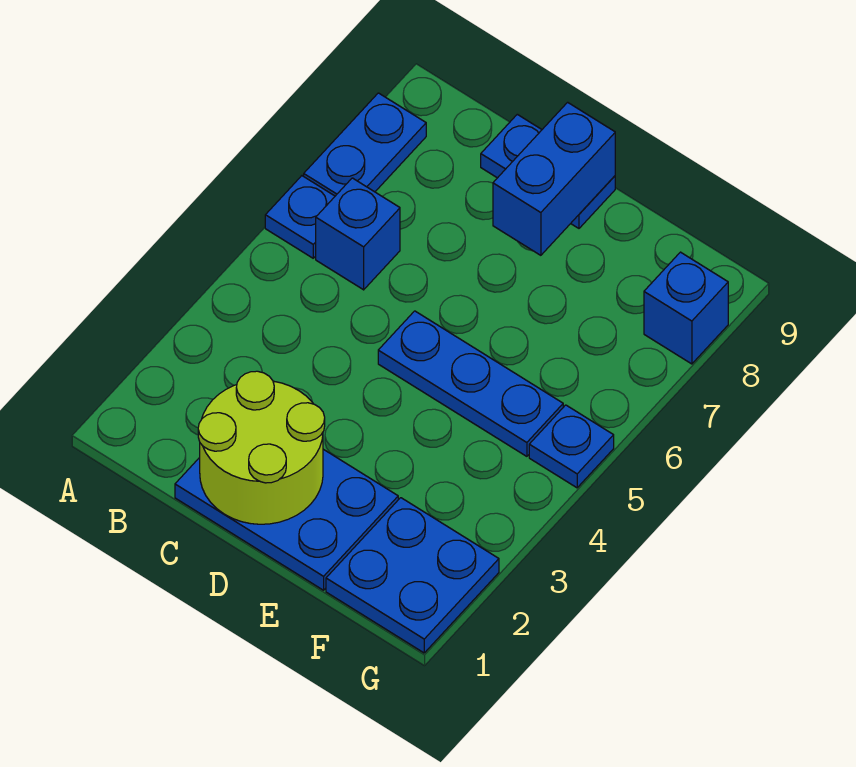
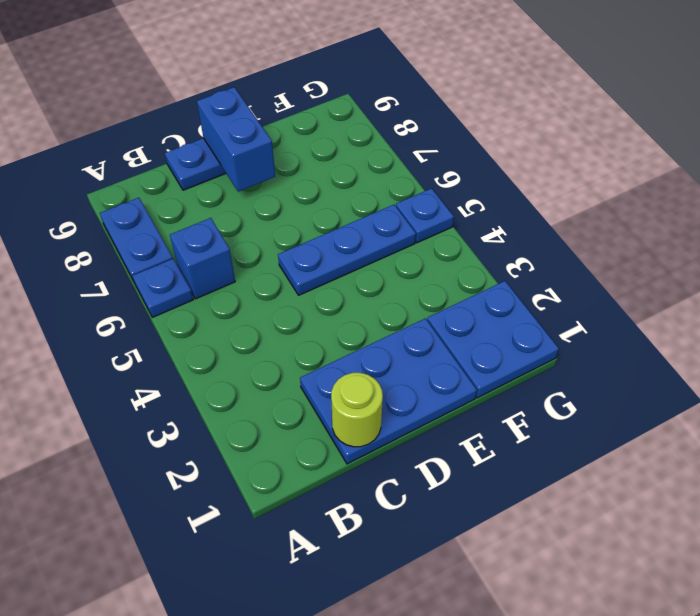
lime round brick C1:D2 level 2 -> lime round brick C1 level 2
blue brick G8 level 1 -> none

